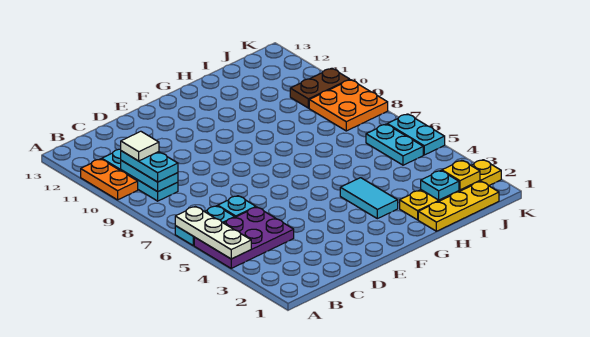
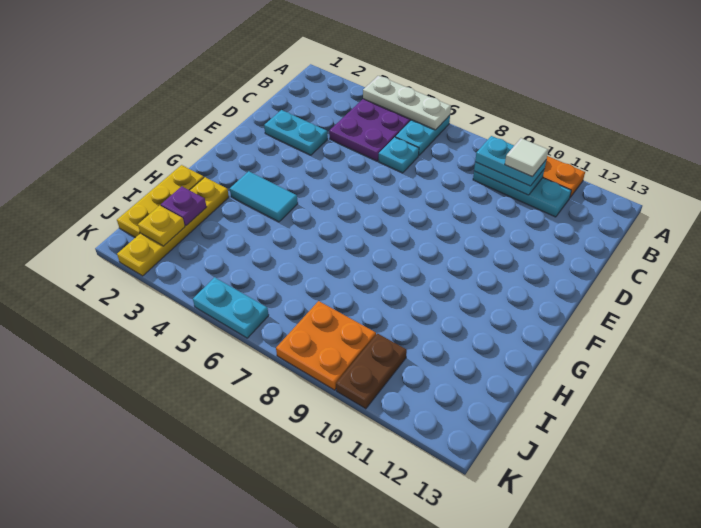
cyan plate I2 level 2 -> purple plate I2 level 2
cyan plate J5:J6 level 1 -> cyan plate D2:D3 level 1

